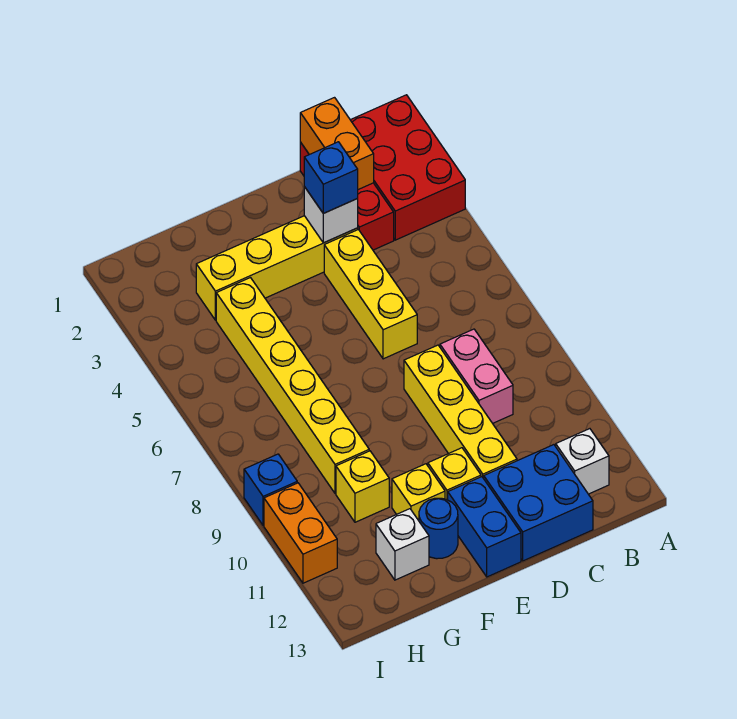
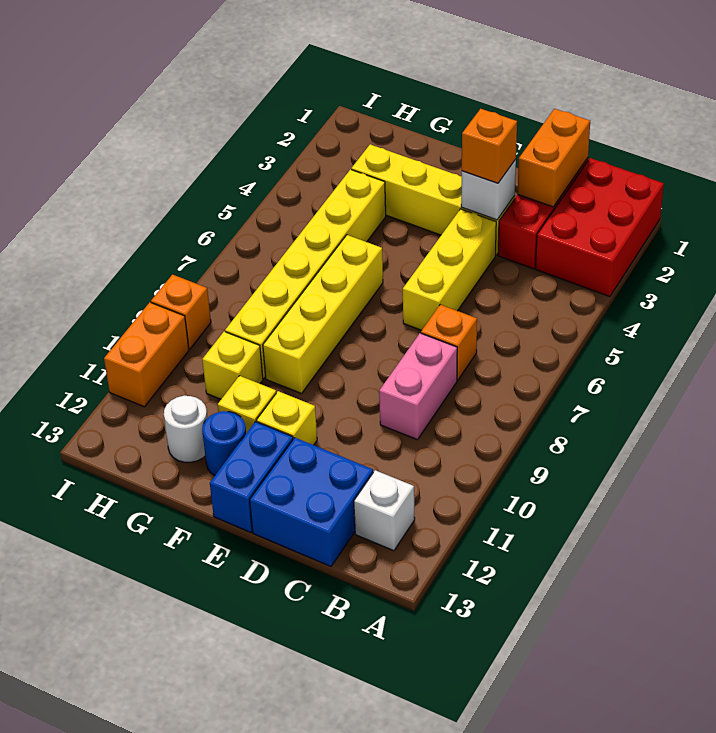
none -> orange brick C7 level 1
blue brick D3 level 3 -> orange brick D3 level 3
yellow brick D8:D11 level 1 -> yellow brick F6:F9 level 1
white brick G12 level 1 -> white round brick G12 level 1
blue brick I9 level 1 -> orange brick I9 level 1

